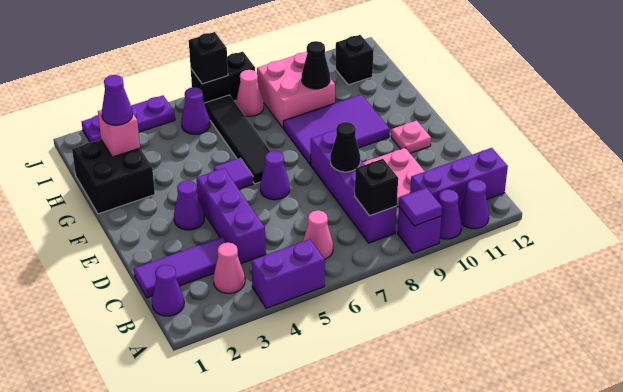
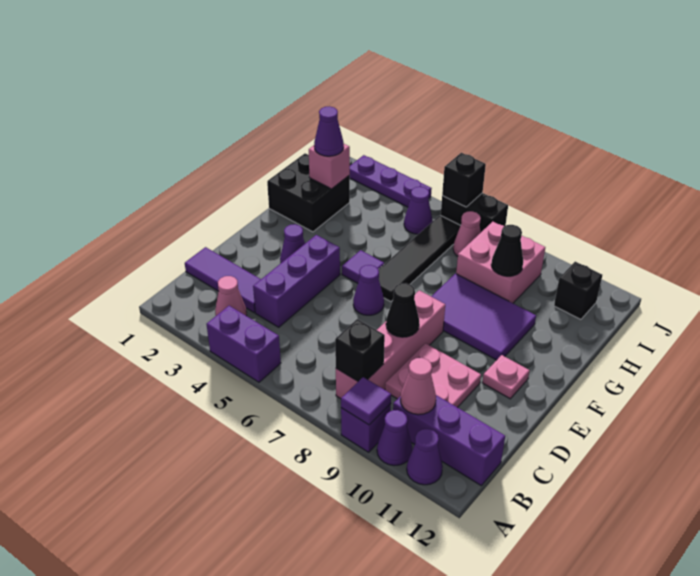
purple cone B1 level 1 -> none
pink cone B6 level 1 -> pink cone B10 level 2
purple brick B8:E8 level 1 -> pink brick B8:E8 level 1

